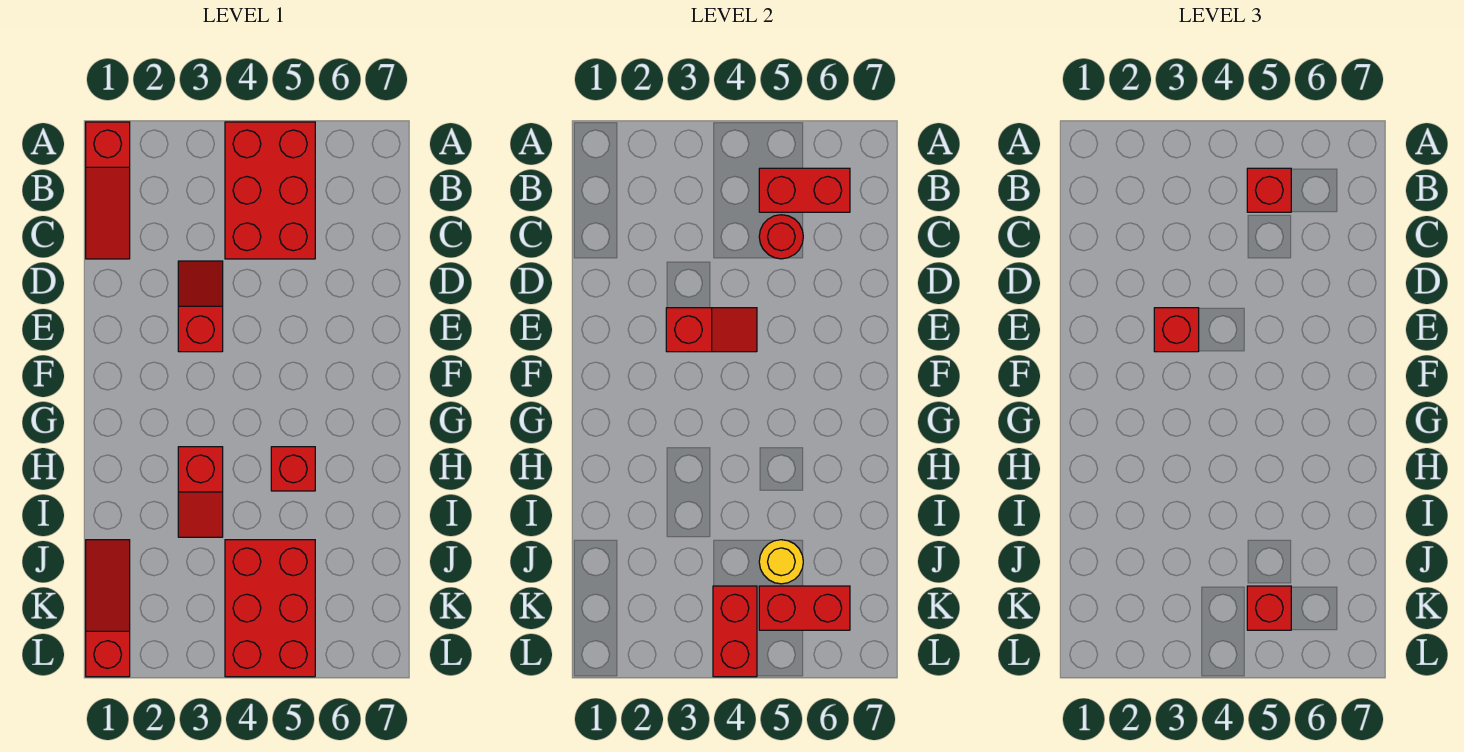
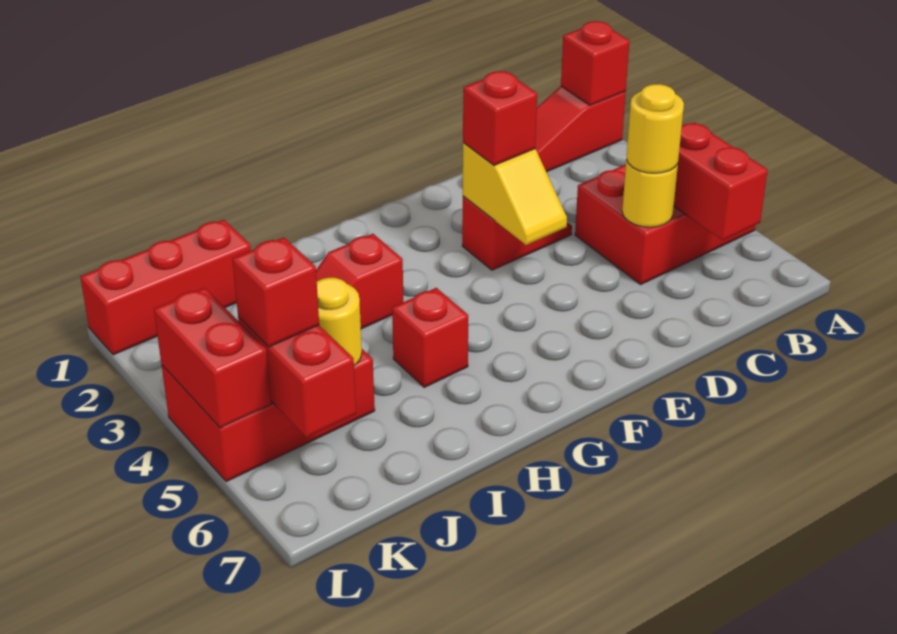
red brick B5 level 3 -> red brick A1 level 2
red round brick C5 level 2 -> yellow round brick C5 level 2
none -> yellow round brick C5 level 3
red slope E3:E4 level 2 top 3 -> yellow slope E3:E4 level 2 top 3
red slope J1:L1 level 1 top L -> red brick J1:L1 level 1
red brick K4:L4 level 2 -> red brick L4:L5 level 2

